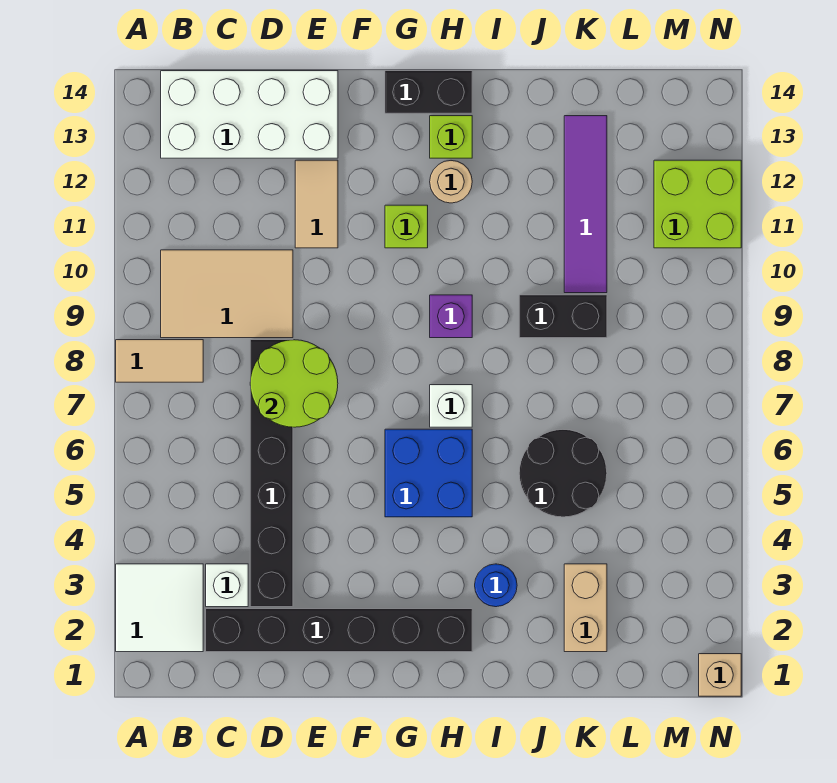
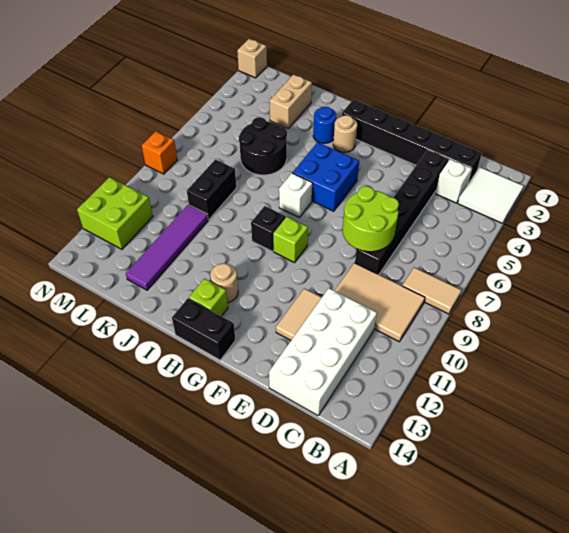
white brick B13:E14 level 1 -> white brick C11:D14 level 1
lime brick G11 level 1 -> lime brick G9 level 1
none -> tan round brick H3 level 1
purple brick H9 level 1 -> black brick H9 level 1
black brick J9:K9 level 1 -> black brick K8:K9 level 1
none -> orange brick N8 level 1

